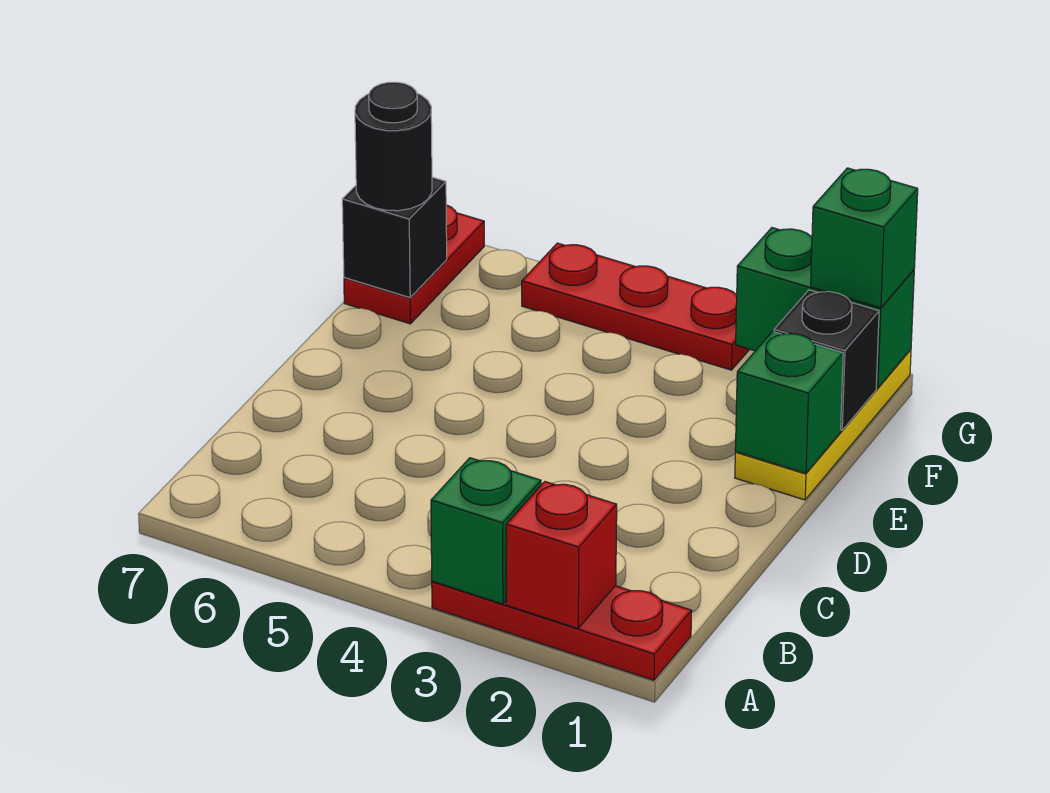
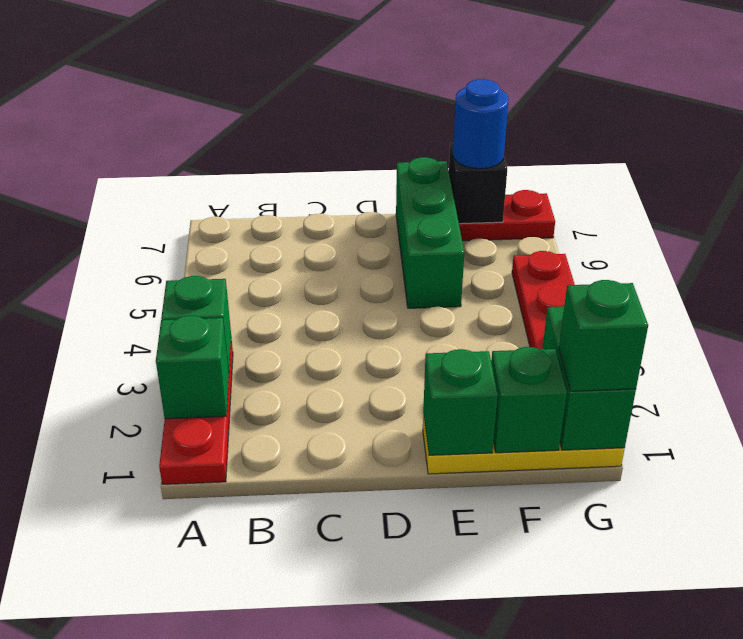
red brick A2 level 2 -> green brick A2 level 2
none -> green brick E5:E7 level 1
black brick F1 level 2 -> green brick F1 level 2
black round brick F7 level 3 -> blue round brick F7 level 3

